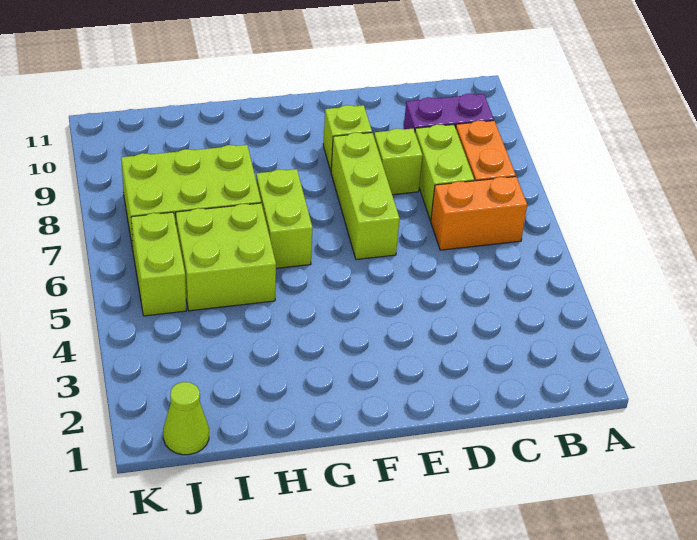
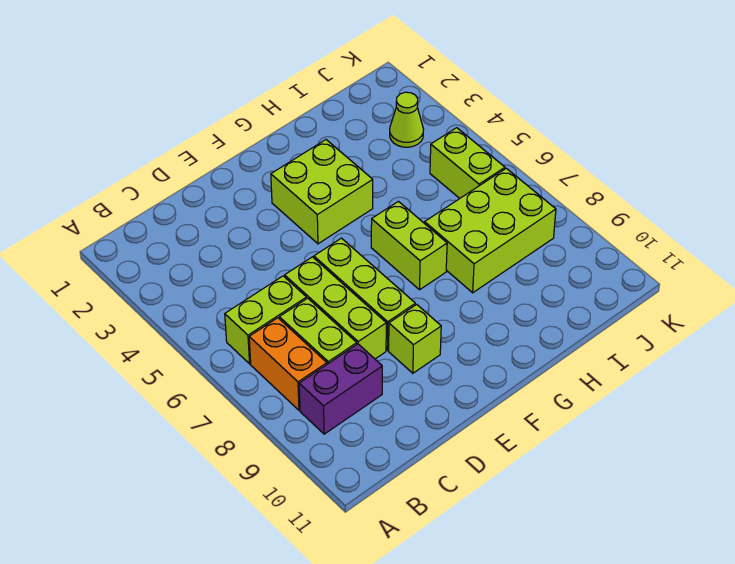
orange brick B6:C6 level 1 -> lime brick B6:C6 level 1
lime brick D8 level 1 -> lime brick D6:D8 level 1
lime brick H5:I6 level 1 -> lime brick F3:G4 level 1
lime cone J1 level 1 -> lime cone J3 level 1

